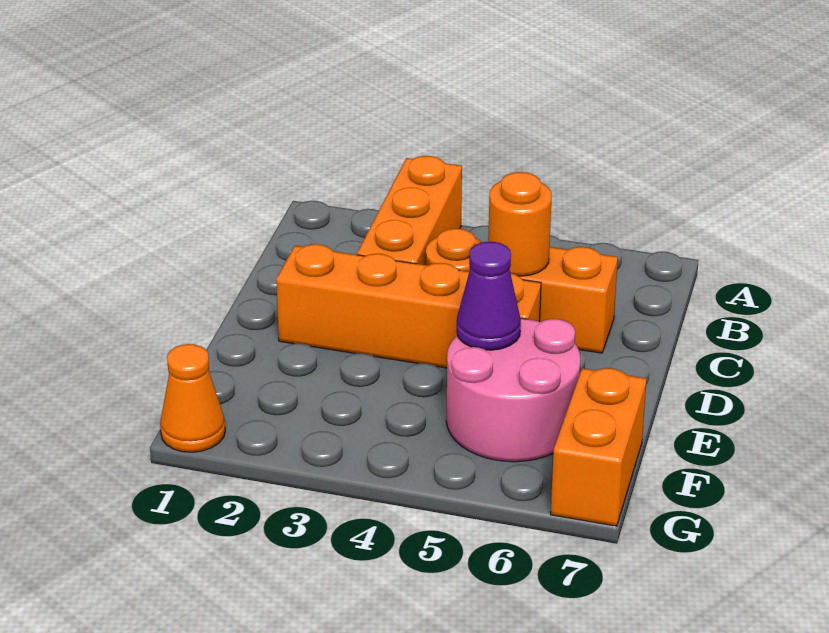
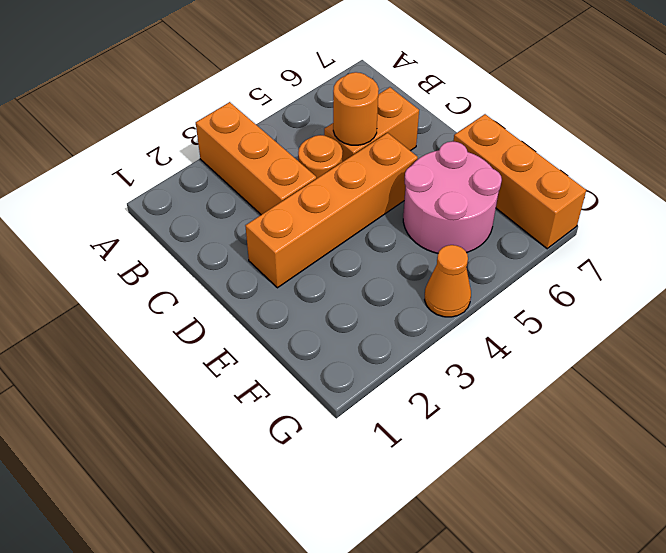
purple cone E5 level 2 -> none
orange brick F7:G7 level 1 -> orange brick E7:G7 level 1
orange cone G1 level 1 -> orange cone G4 level 1

